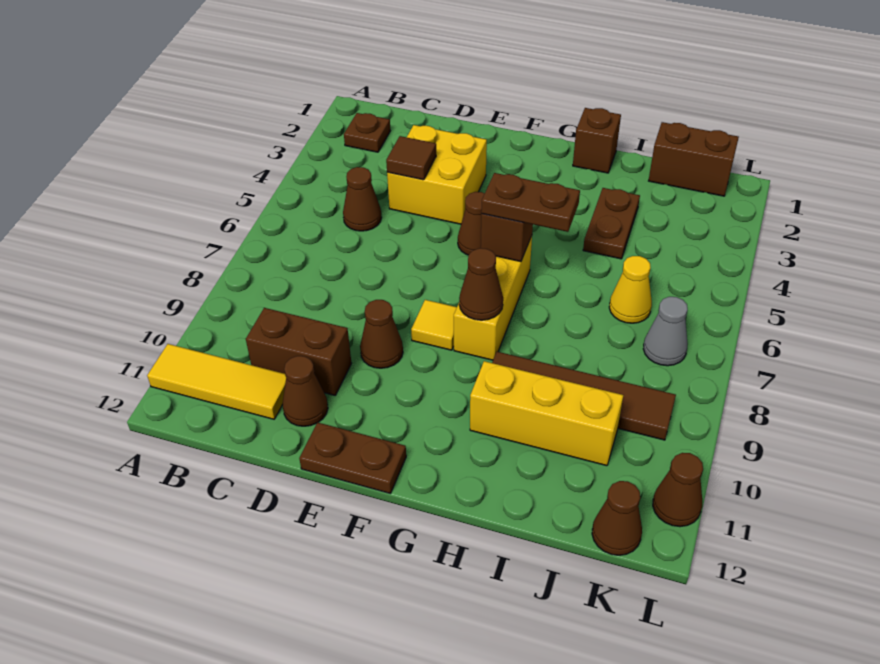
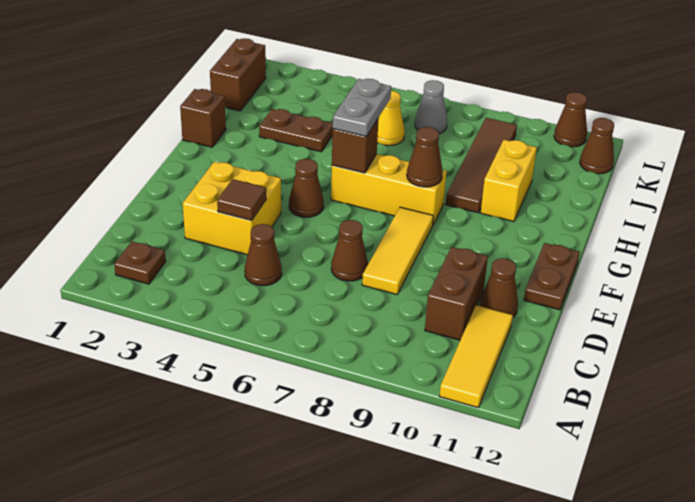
brown cone E9 level 1 -> brown cone D7 level 1
yellow tile F8 level 1 -> yellow tile D8:F8 level 1
brown plate G6:H6 level 3 -> grey plate G6:H6 level 3
yellow brick H10:J10 level 1 -> yellow brick H10:I10 level 1

